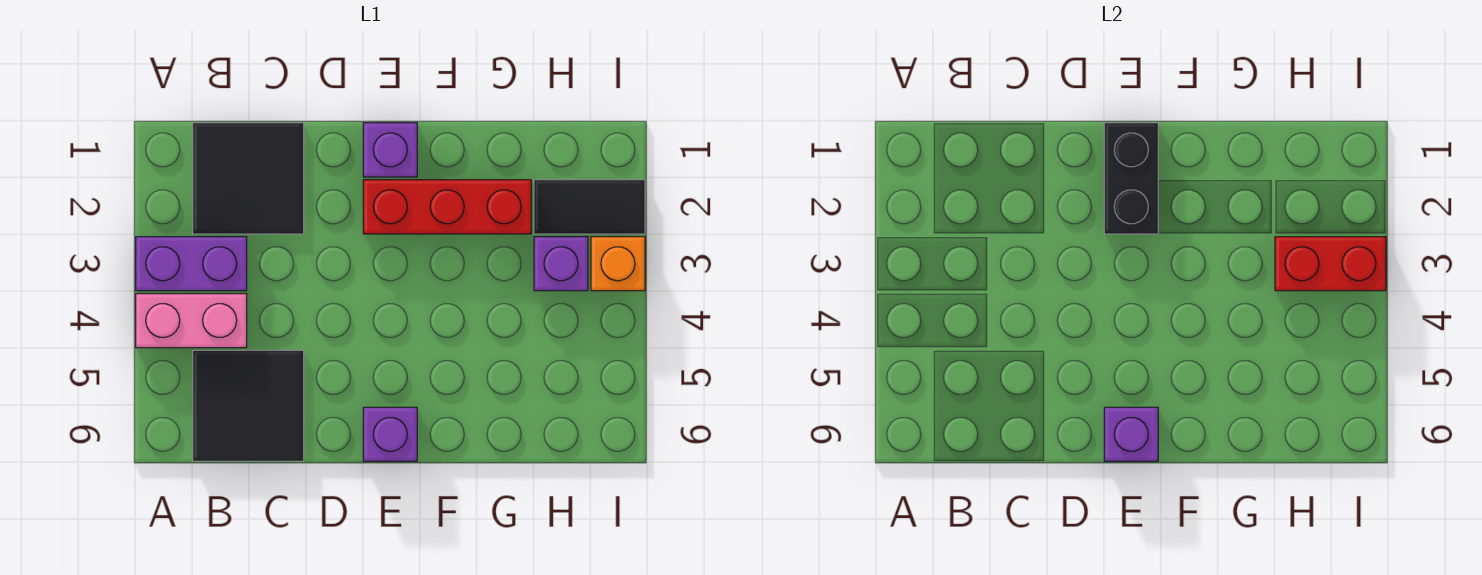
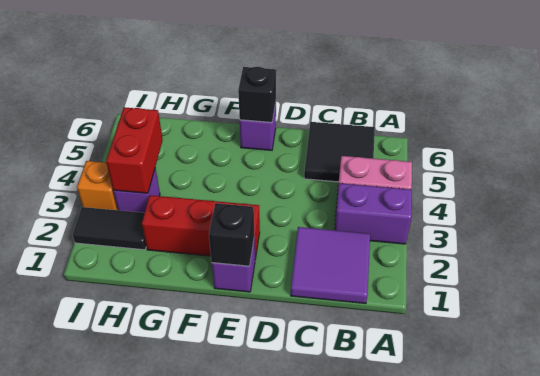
black tile B1:C2 level 1 -> purple tile B1:C2 level 1
black brick E1:E2 level 2 -> black brick E1 level 2
purple brick E6 level 2 -> black brick E6 level 2
red brick H3:I3 level 2 -> red brick H3:H4 level 2

